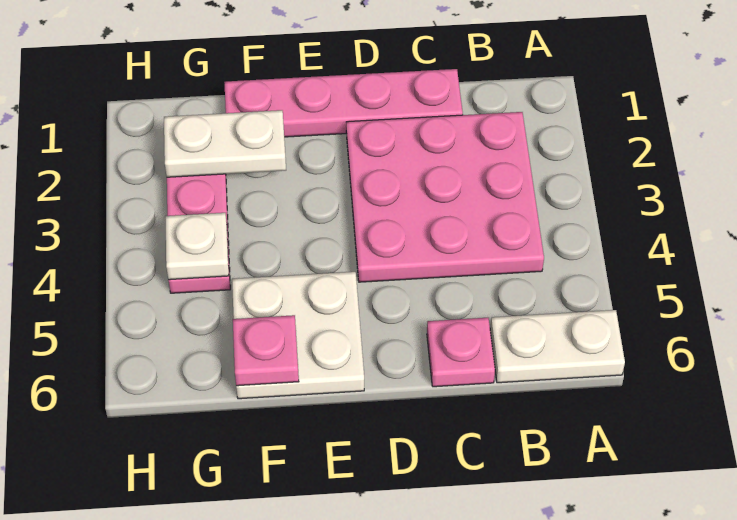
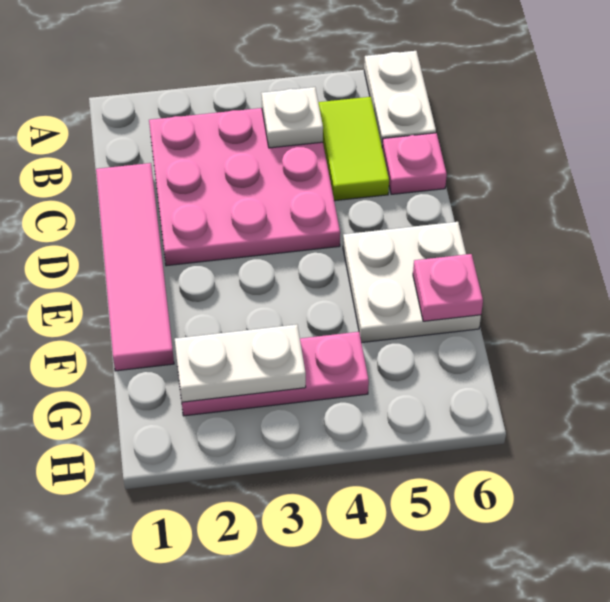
none -> lime tile B5:C5 level 1
pink plate C1:F1 level 1 -> pink tile C1:F1 level 1
white plate F2:G2 level 2 -> white plate G2:G3 level 2
white plate G4 level 2 -> white plate B4 level 2

